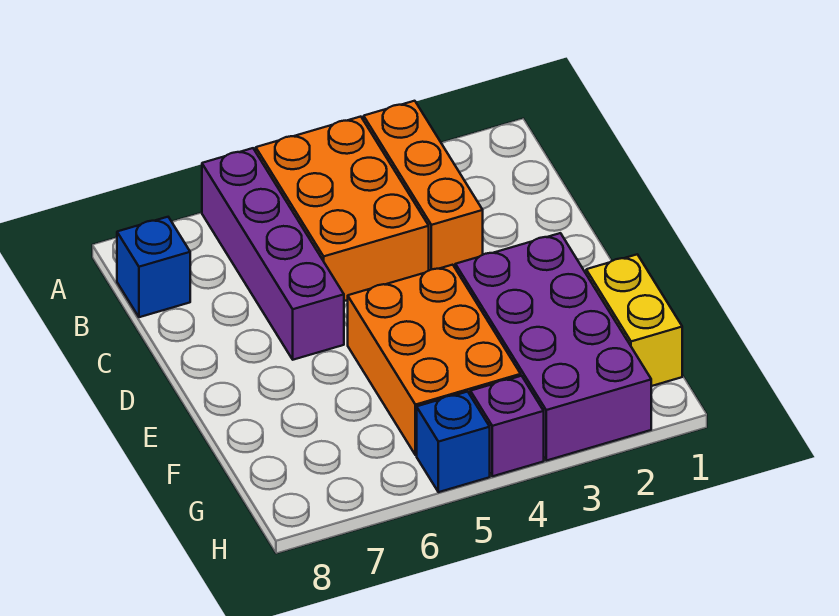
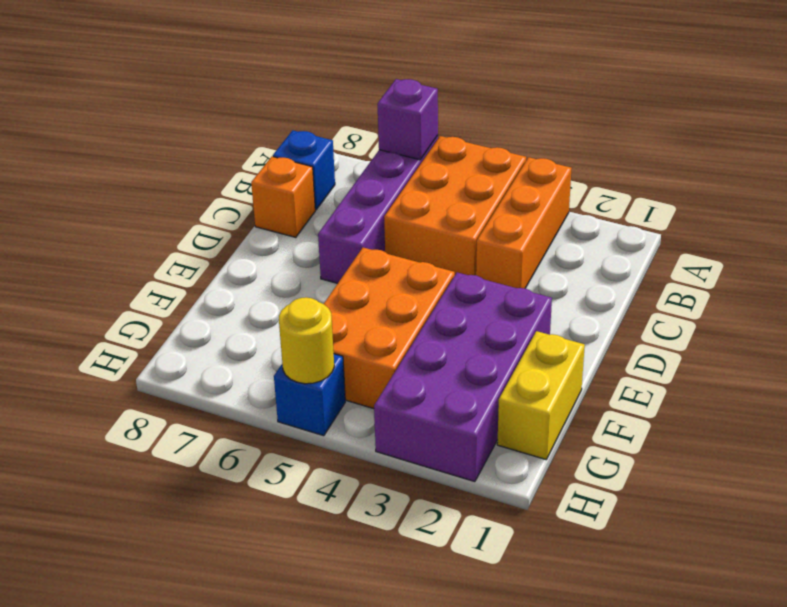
none -> orange brick C8 level 1
purple brick H4 level 1 -> purple brick A6 level 2
none -> yellow round brick H5 level 2

